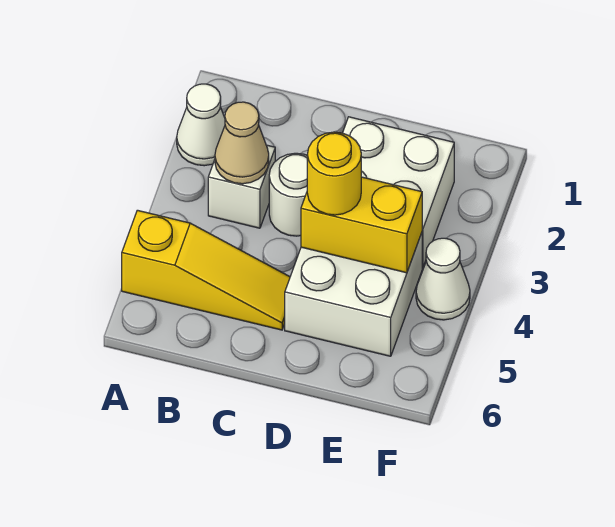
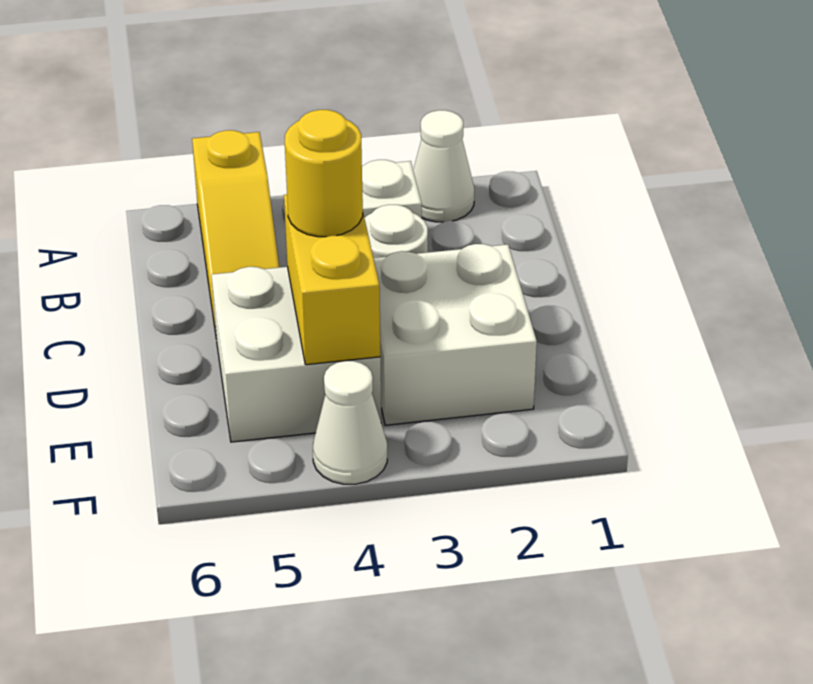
tan cone B3 level 2 -> none

